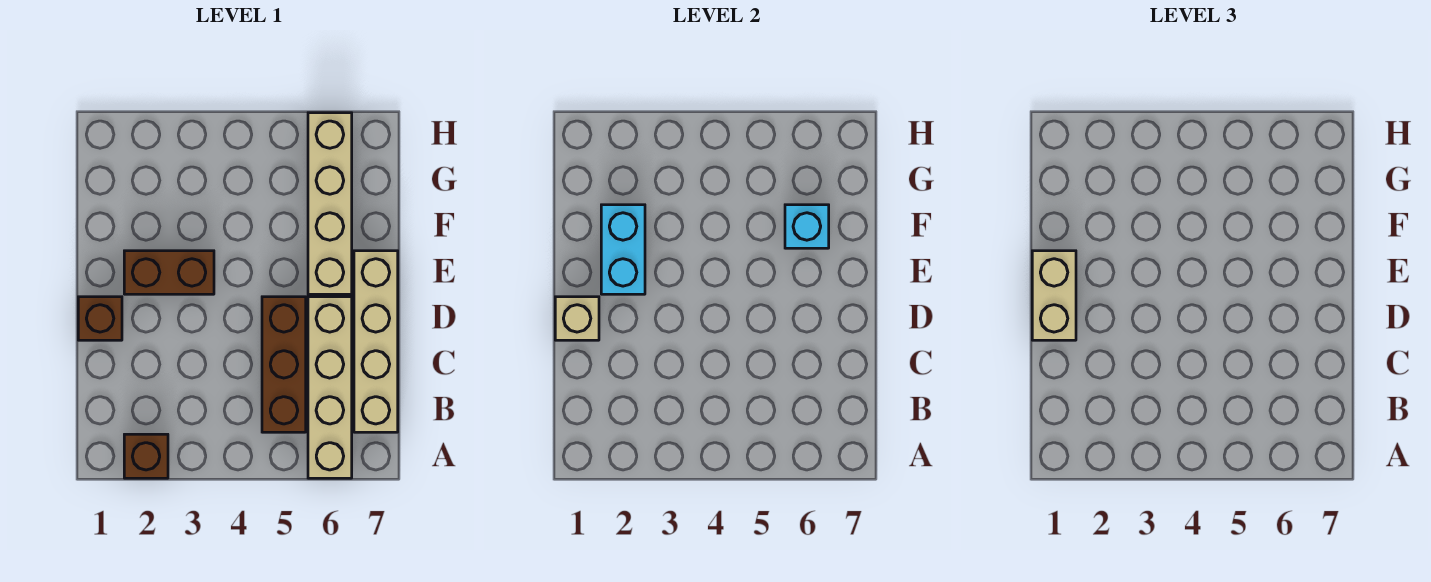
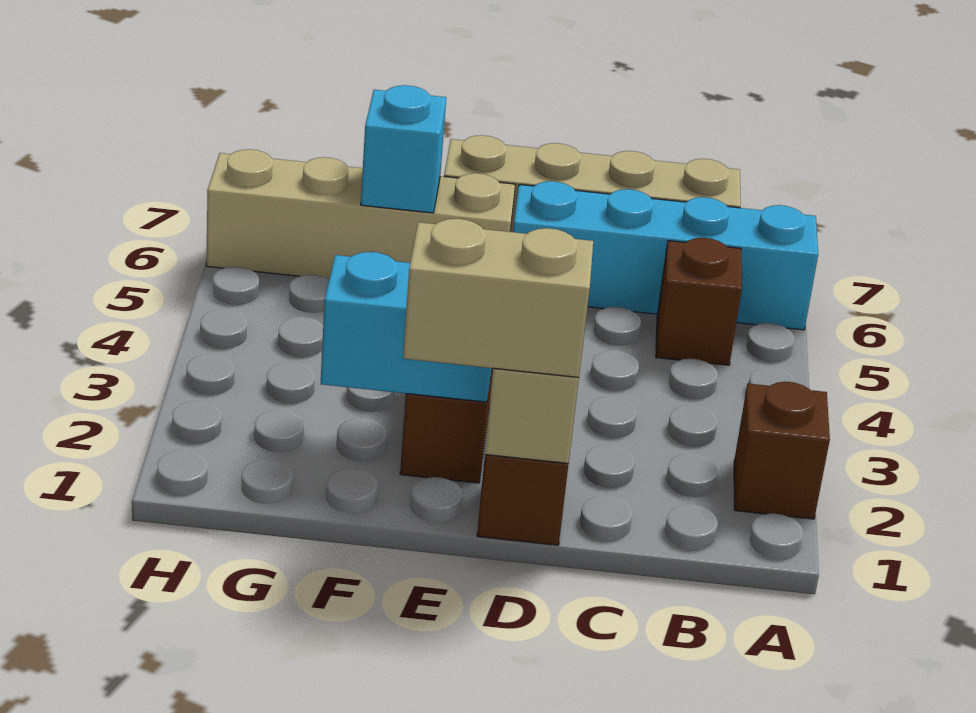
tan brick A6:D6 level 1 -> cyan brick A6:D6 level 1
brown brick B5:D5 level 1 -> brown brick B5 level 1

